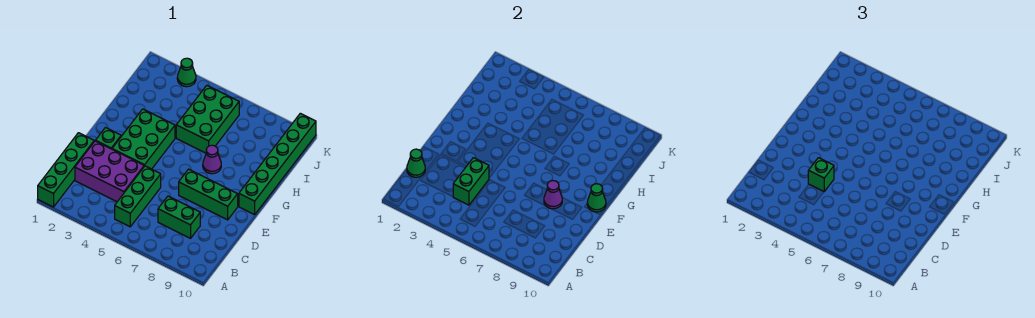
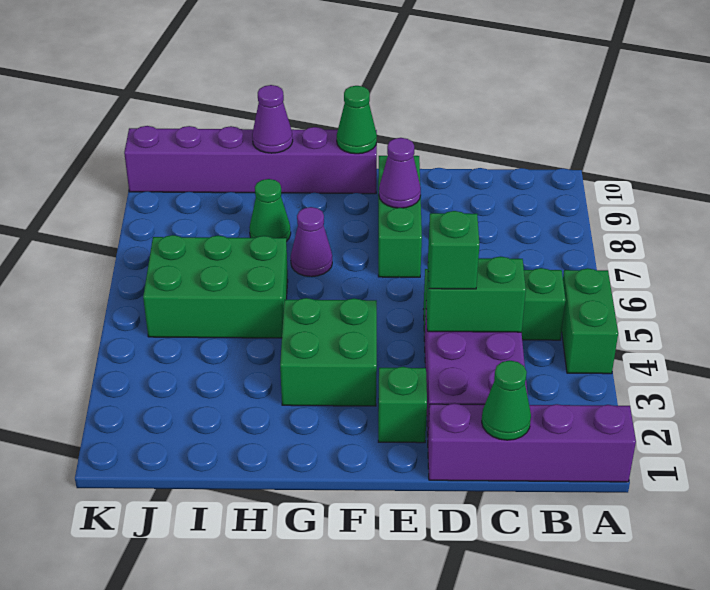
green brick A1:D1 level 1 -> purple brick A1:D1 level 1
green brick C7:C8 level 1 -> green brick A4:A5 level 1
green brick E3:G4 level 1 -> green brick F3:G4 level 1
green brick F10:K10 level 1 -> purple brick F10:K10 level 1
none -> purple cone H10 level 2
green cone K3 level 1 -> green cone H8 level 1

